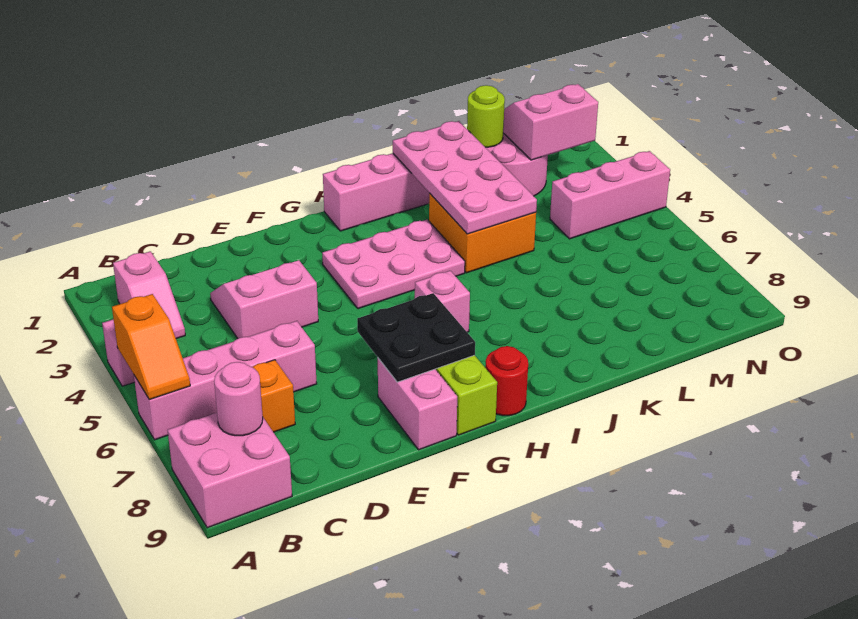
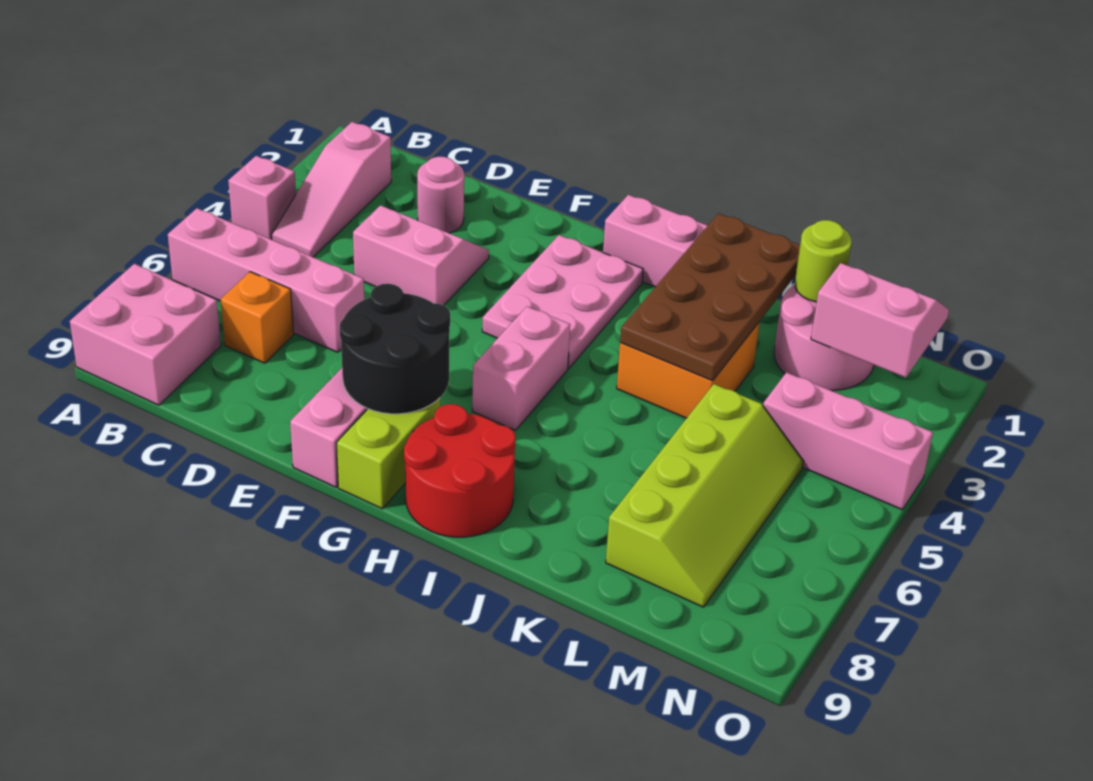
orange slope A5:A6 level 2 top 5 -> none
pink slope B2:B3 level 1 top 2 -> pink slope B2:B4 level 1 top 2
pink round brick B8 level 2 -> pink round brick D2 level 1
black plate F7:G8 level 2 -> black round brick F7:G8 level 2
pink plate G3:I4 level 1 -> pink plate G2:H4 level 1
pink brick H6 level 1 -> pink brick H5:H6 level 1
red round brick H9 level 1 -> red round brick H8:I9 level 1
pink plate J1:K4 level 2 -> brown plate J1:K4 level 2
none -> lime slope L5:M8 level 1 top L

